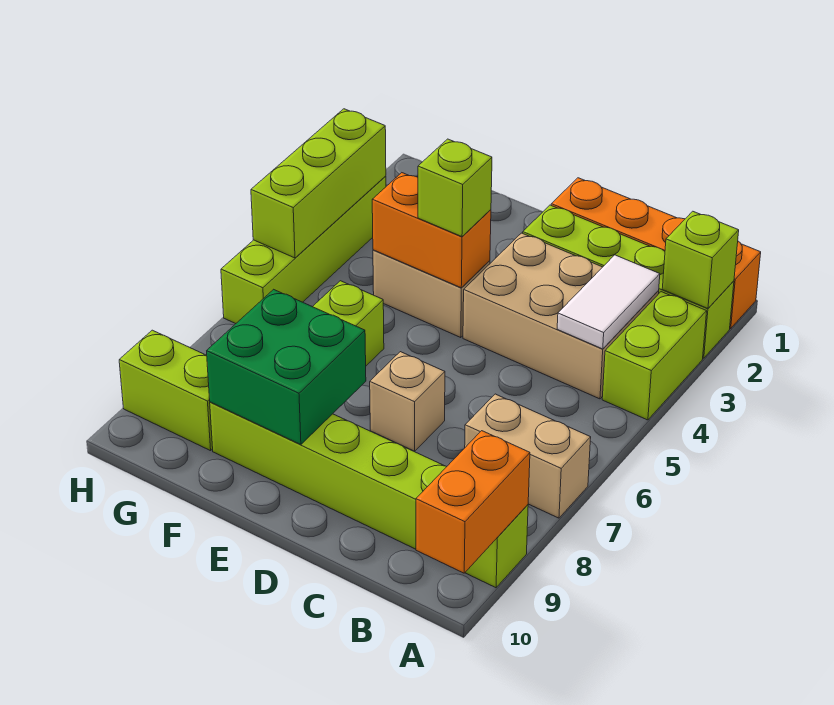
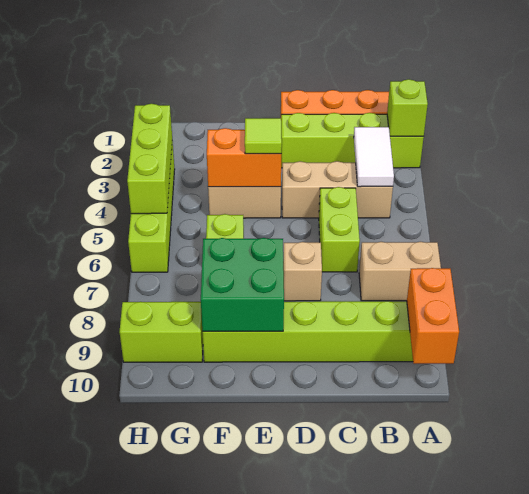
lime brick A3:A4 level 1 -> lime brick C5:C6 level 1
tan brick B3:D4 level 1 -> tan brick B4:D4 level 1
lime brick E4 level 3 -> lime tile E4 level 3

